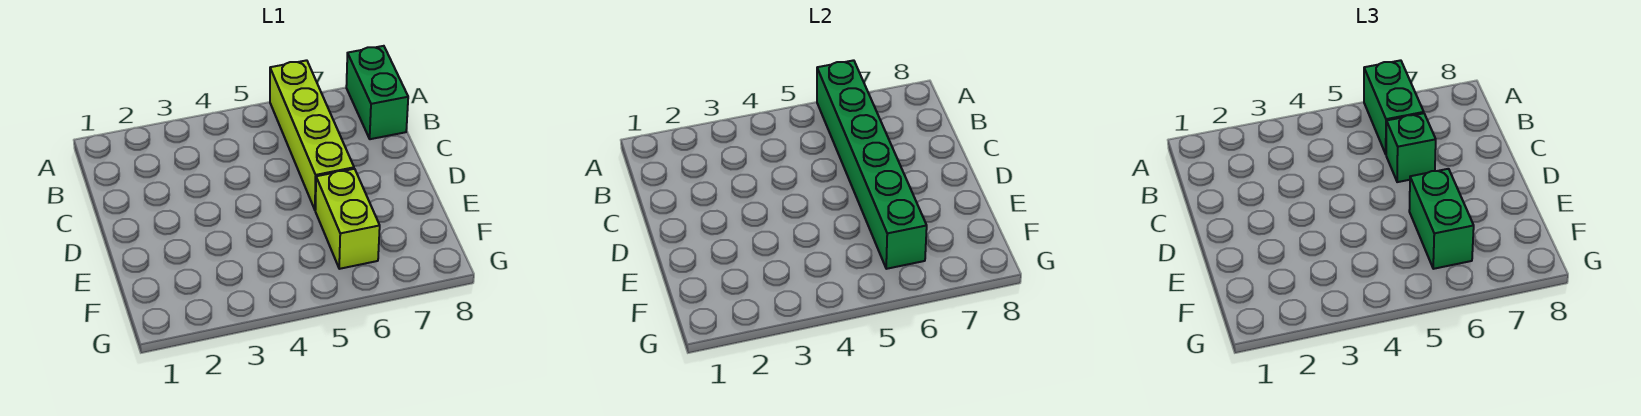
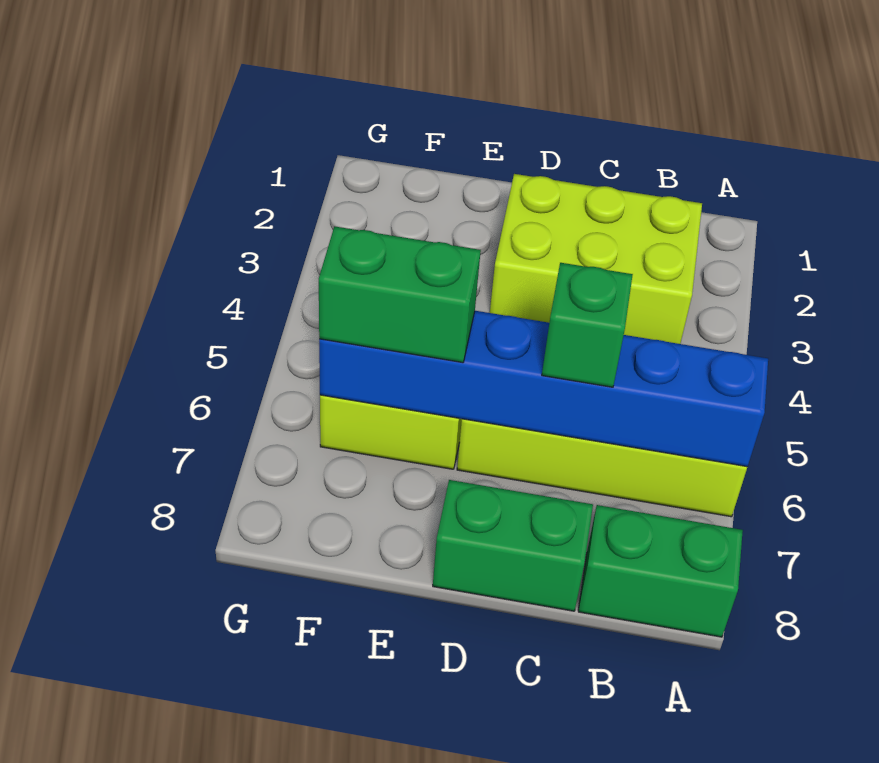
green brick A6:F6 level 2 -> blue brick A6:F6 level 2
green brick A6:B6 level 3 -> green brick C8:D8 level 1
none -> lime brick B2:D3 level 1

